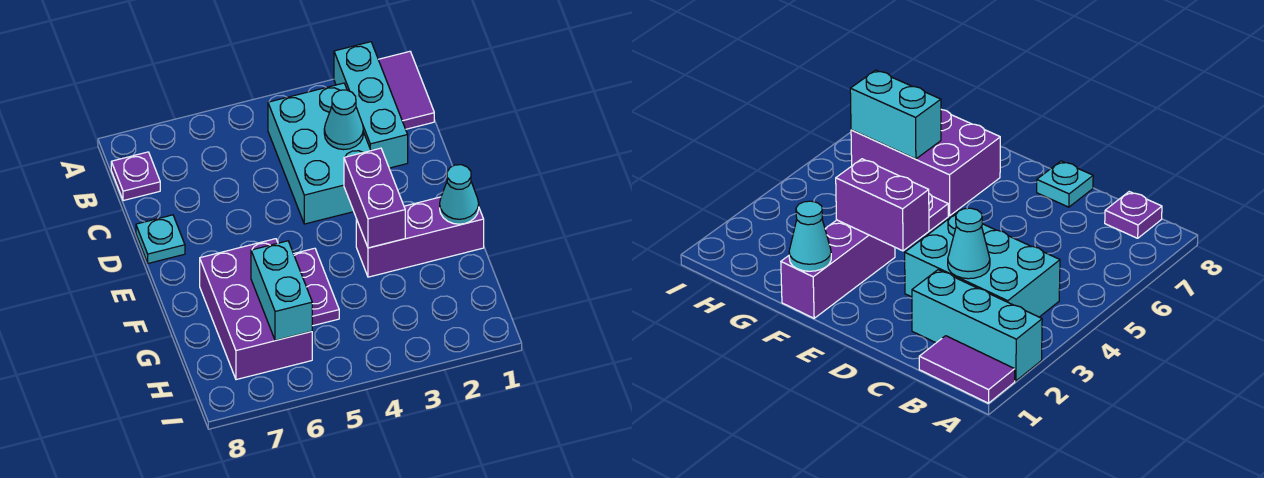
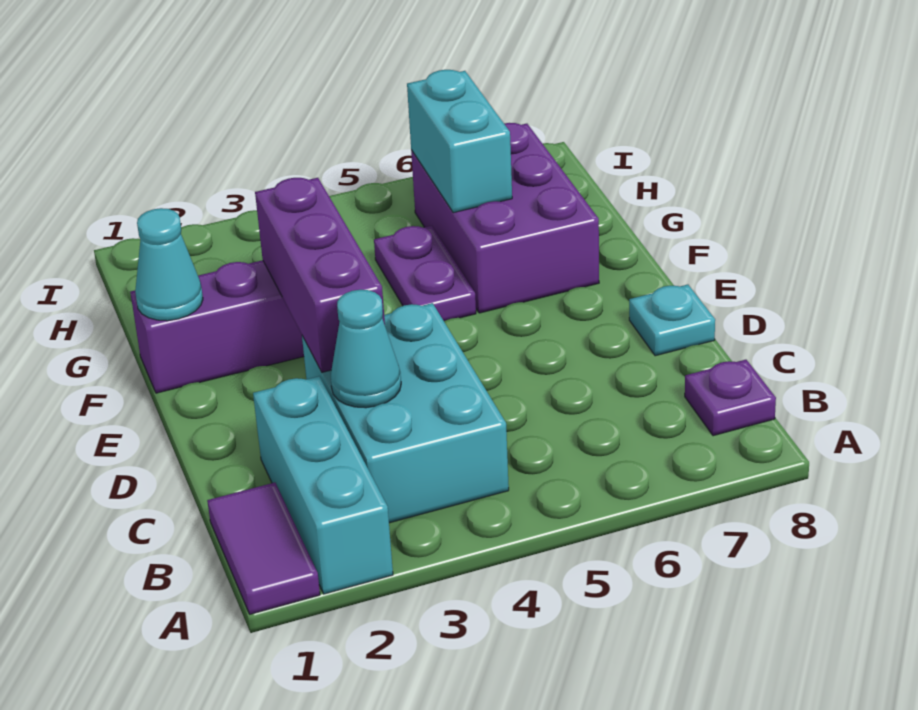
purple brick E3:F3 level 2 -> purple brick D3:F3 level 2

